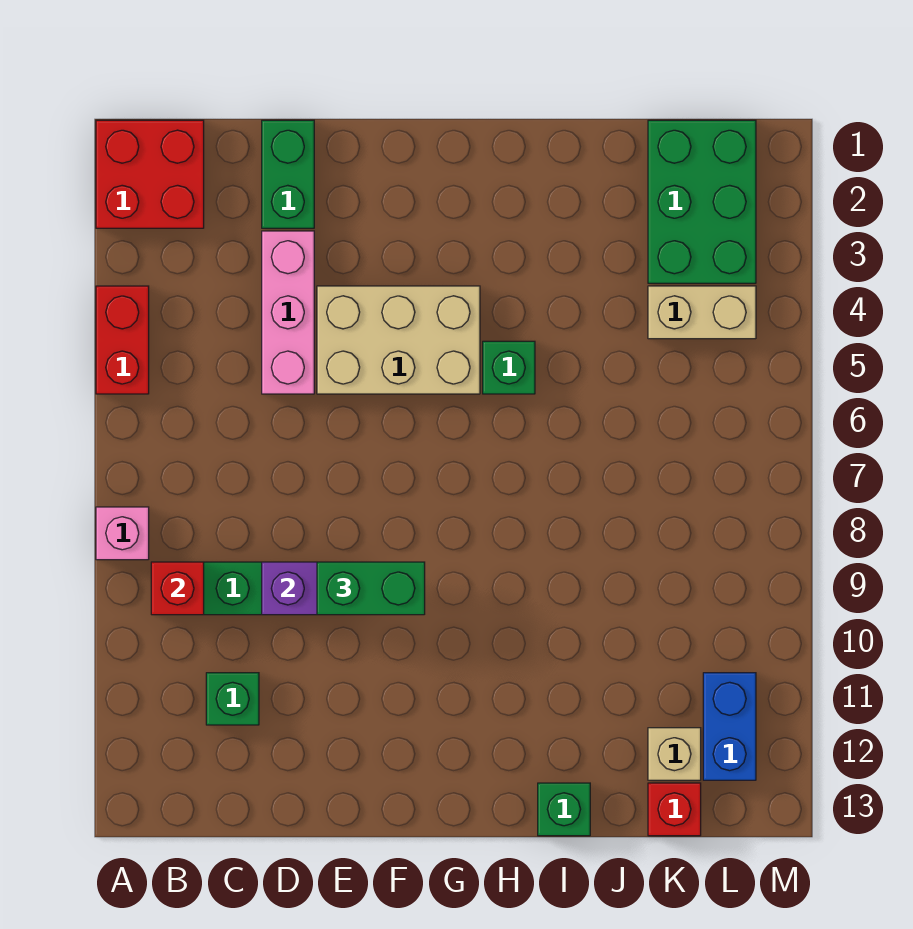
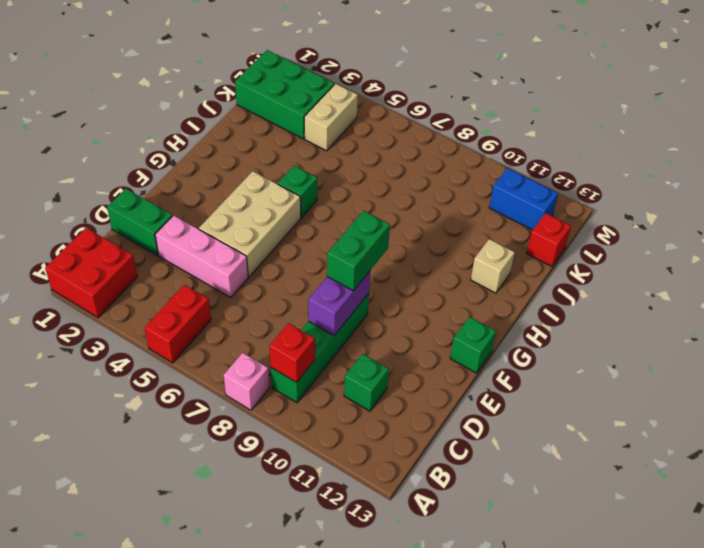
red brick A4:A5 level 1 -> red brick A5:B5 level 1
green brick I13 level 1 -> green brick F13 level 1
tan brick K12 level 1 -> tan brick I12 level 1

